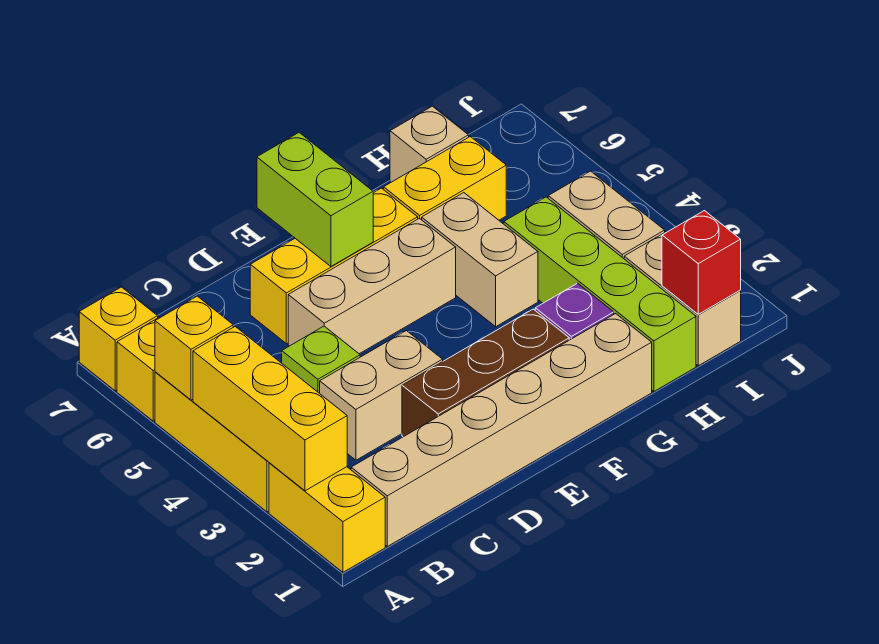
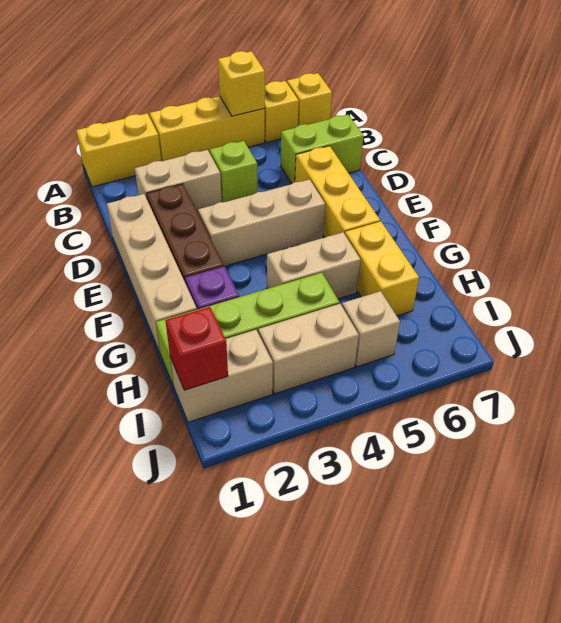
yellow brick A2:A4 level 2 -> none
tan brick B1:G1 level 1 -> tan brick D1:G1 level 1
tan brick C3:D3 level 1 -> tan brick C2:C3 level 1
tan brick D5:F5 level 1 -> tan brick E3:E5 level 1
lime brick E6:E7 level 2 -> lime brick C6:C7 level 1
tan brick H7 level 1 -> tan brick I5 level 1

